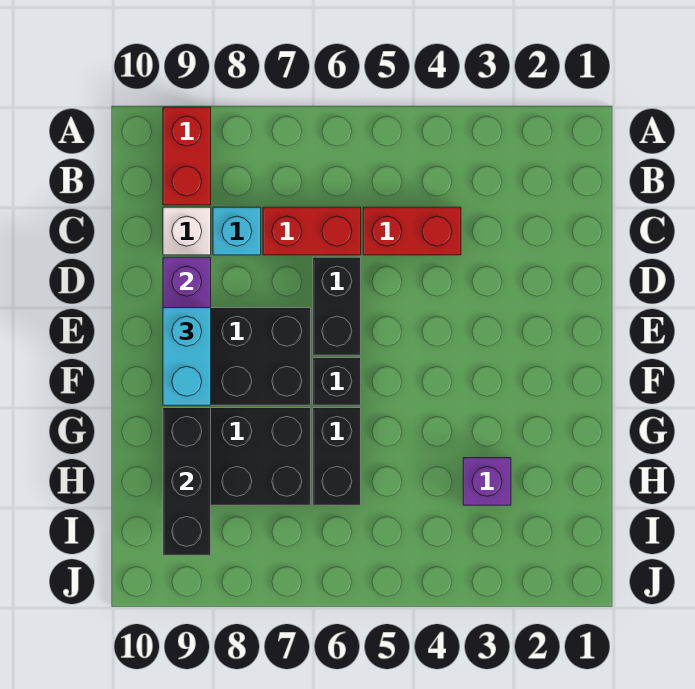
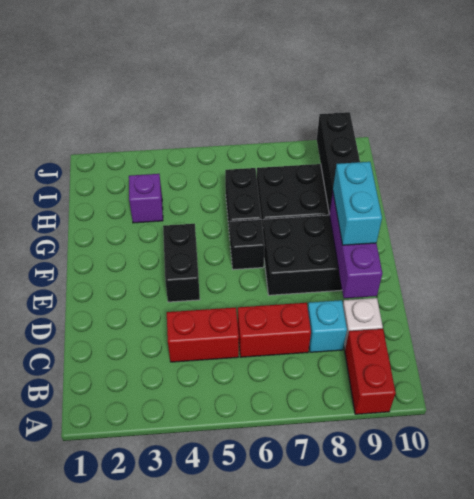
black brick D6:E6 level 1 -> black brick E4:F4 level 1

